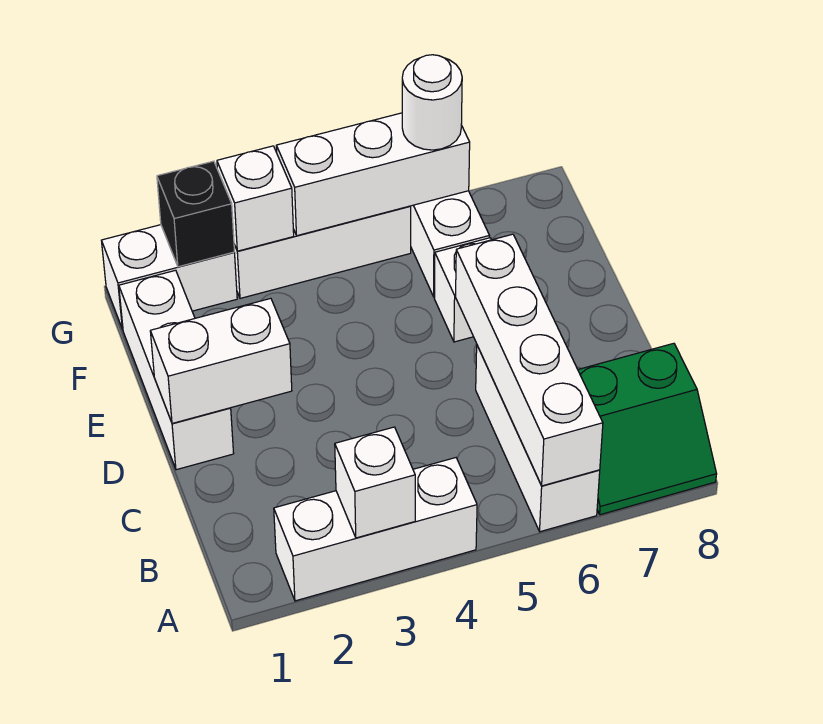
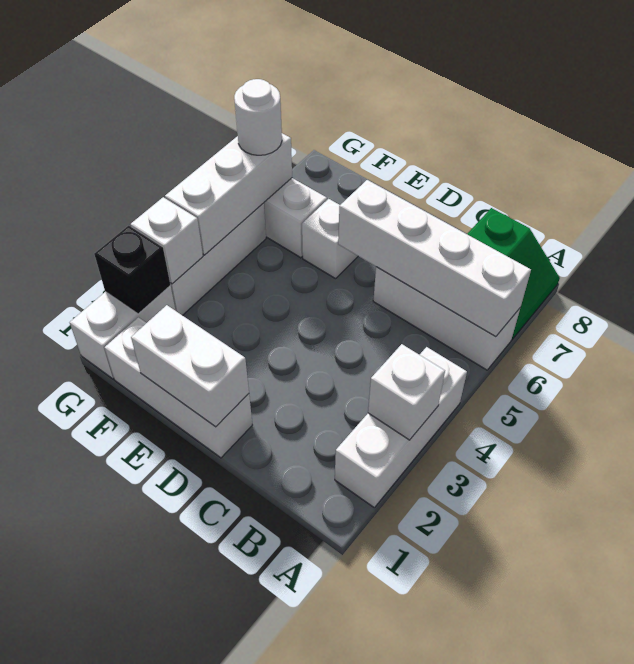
white brick D1:D2 level 2 -> white brick D1:E1 level 2

